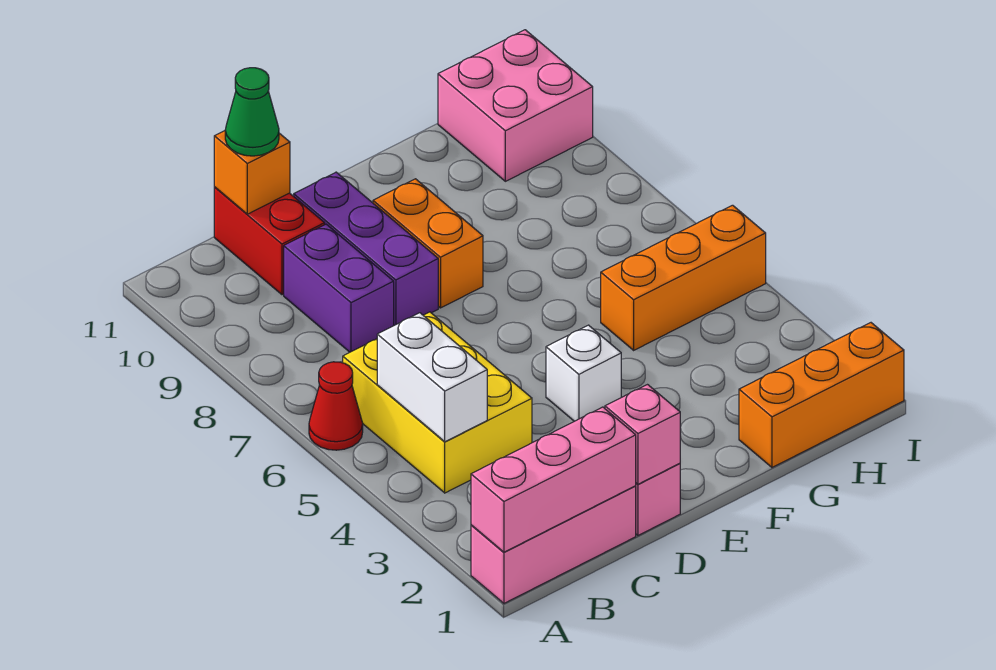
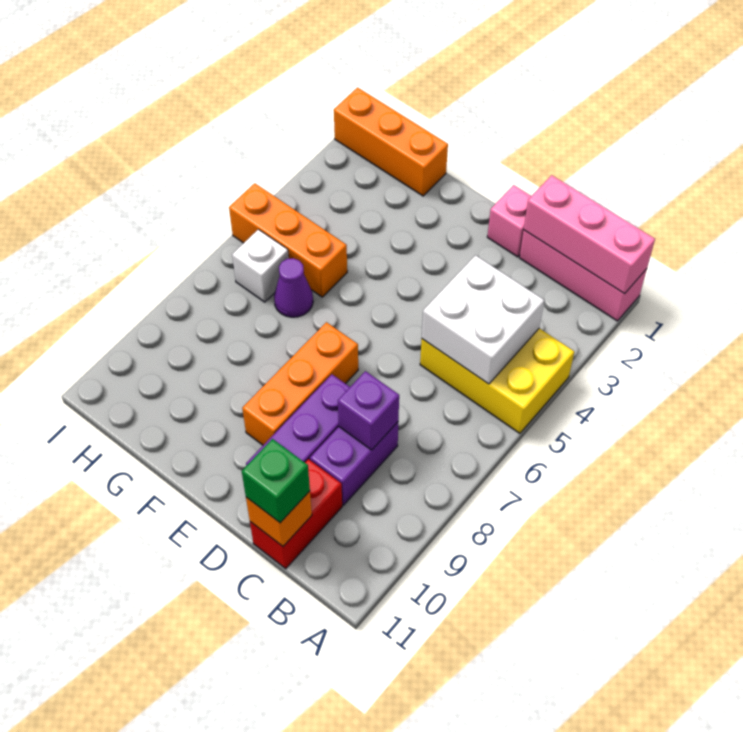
red cone A6 level 1 -> none
yellow brick B4:C6 level 1 -> yellow brick A4:C5 level 1
white brick B4:B5 level 2 -> white brick B4:C5 level 2
none -> purple brick C8 level 2
green cone C11 level 3 -> green brick C11 level 3
pink brick D1 level 2 -> none
white brick E4 level 1 -> white brick H6 level 1
orange brick E8:E9 level 1 -> orange brick E7:E9 level 1
none -> purple cone G6 level 1
pink brick H10:I11 level 1 -> none

